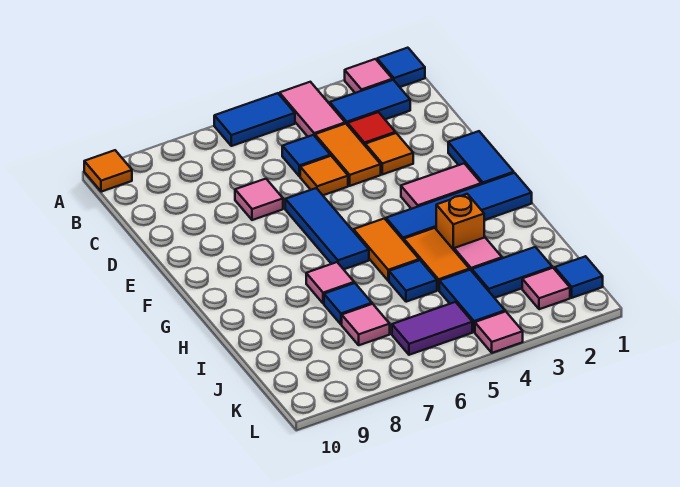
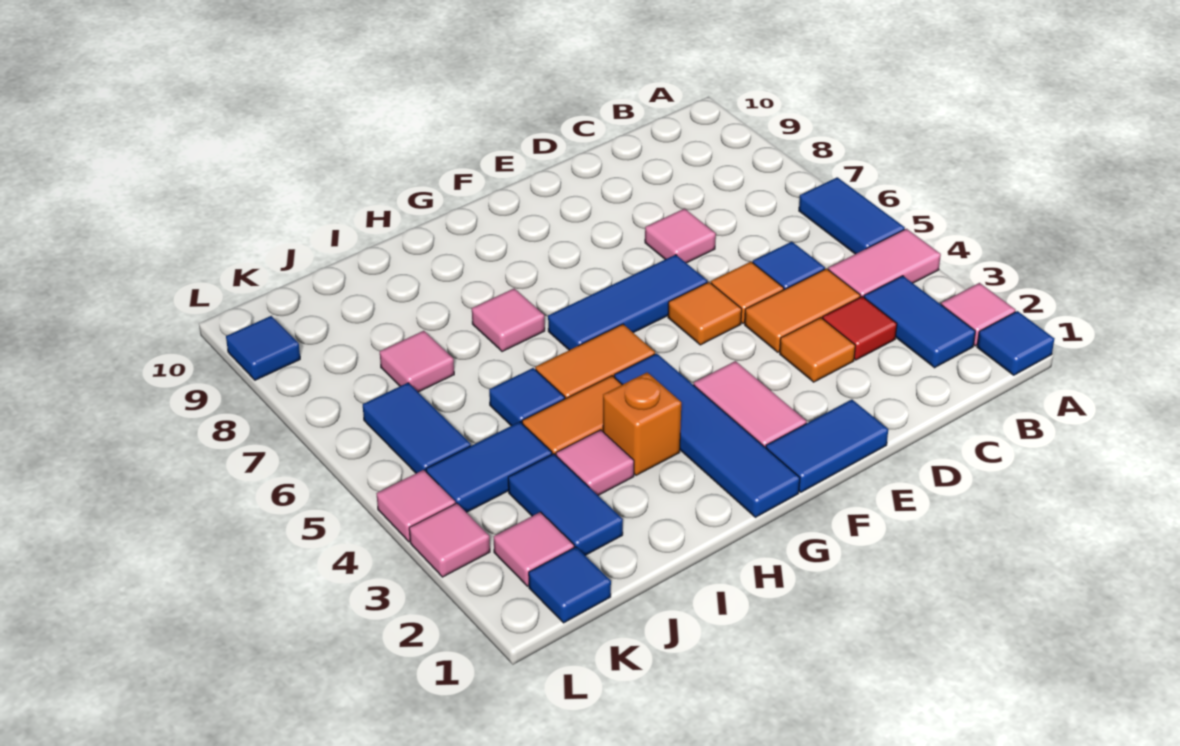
orange tile A10 level 1 -> orange tile E5 level 1
blue tile I7 level 1 -> blue tile L9 level 1
purple tile K5:K6 level 1 -> blue tile K5:K6 level 1
none -> pink tile L3 level 1

